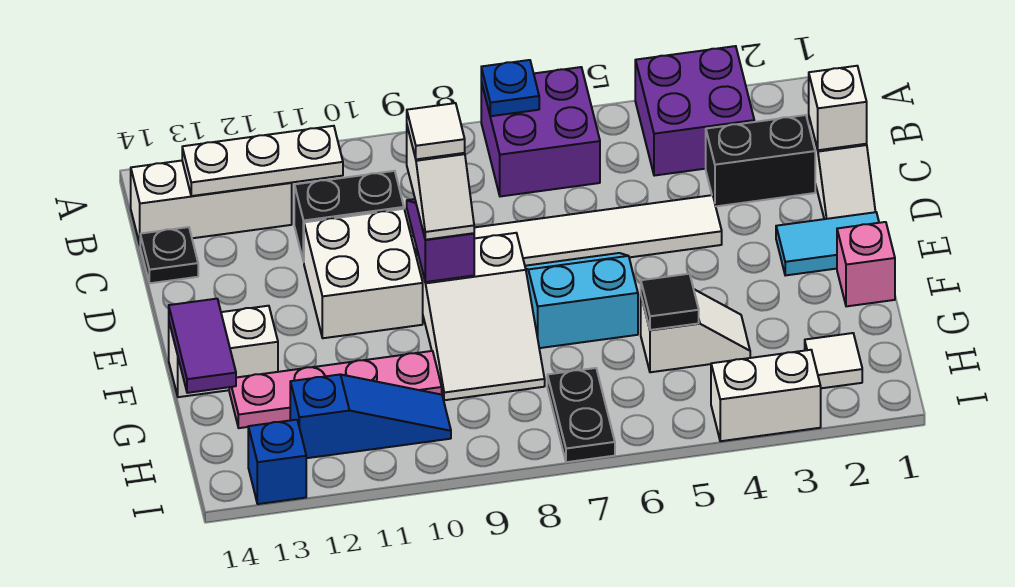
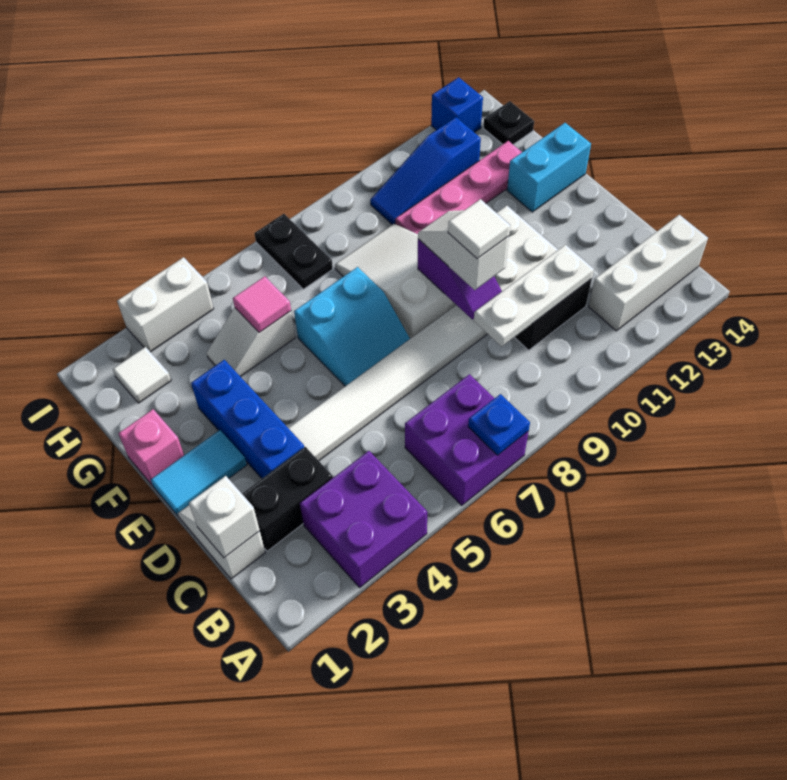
white plate B11:B13 level 2 -> white plate C9:C11 level 2
black plate C14 level 1 -> black plate H14 level 1
none -> blue brick D3:F3 level 1
white brick F13:F14 level 1 -> cyan brick F13:F14 level 1
purple tile F14:G14 level 2 -> none
black tile G5 level 2 -> pink tile G5 level 2

